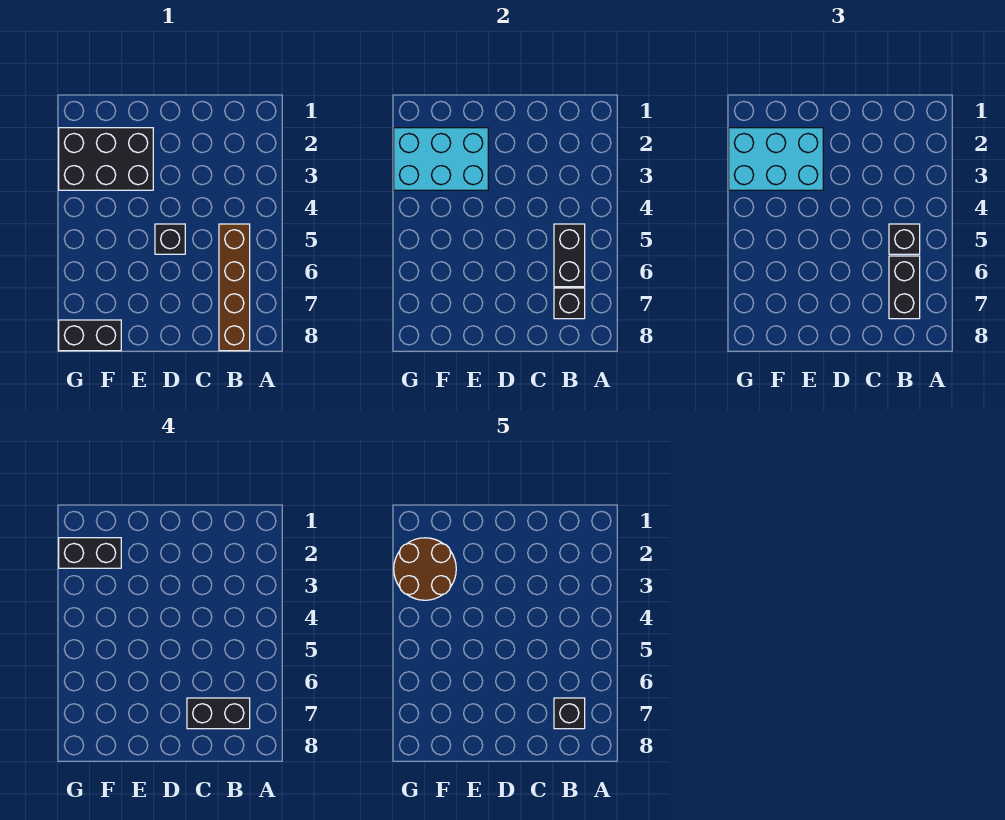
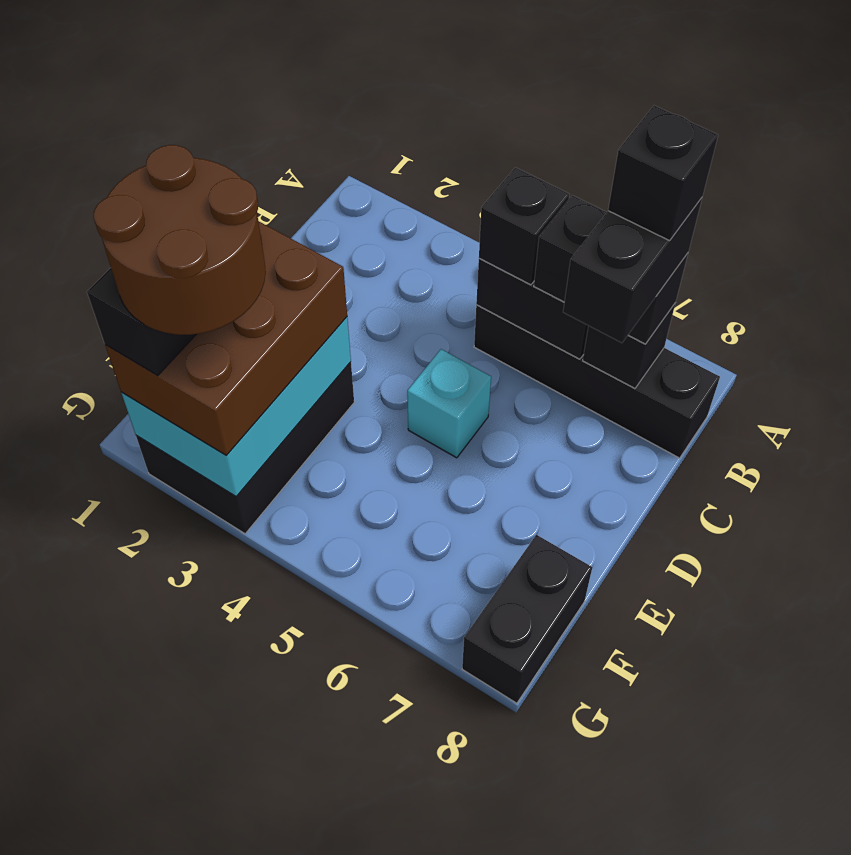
brown brick B5:B8 level 1 -> black brick B5:B8 level 1
black brick D5 level 1 -> cyan brick D5 level 1
cyan brick E2:G3 level 3 -> brown brick E2:G3 level 3

